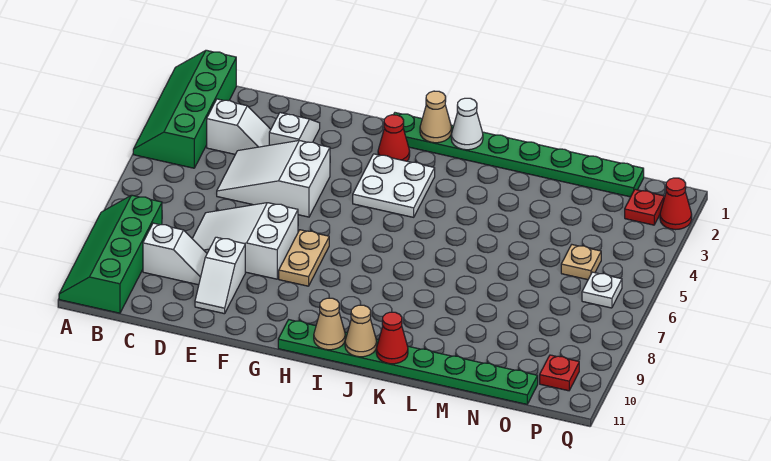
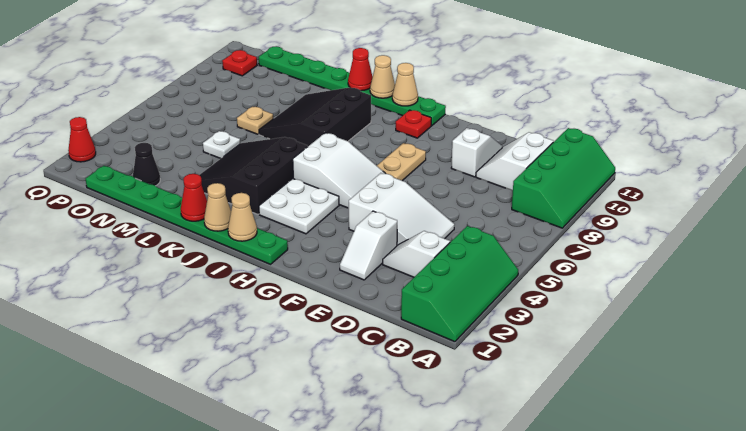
white slope C9:D9 level 1 top C -> white slope C9:D10 level 1 top C
white slope D7:F8 level 1 top F -> white slope G5:I6 level 1 top I
red cone H2 level 1 -> red cone K1 level 2
white cone J1 level 2 -> tan cone J1 level 2
none -> black slope J3:L5 level 1 top J
none -> black slope J7:L9 level 1 top J
none -> black cone N2 level 1
tan plate O5 level 1 -> tan plate M7 level 1
red plate P2 level 1 -> red plate H10 level 1
white plate P6 level 1 -> white plate M5 level 1

